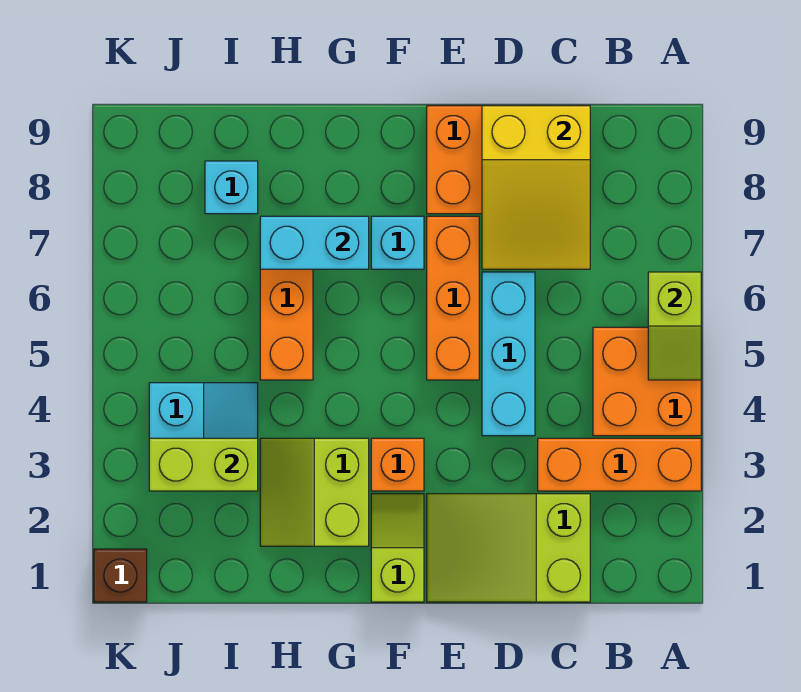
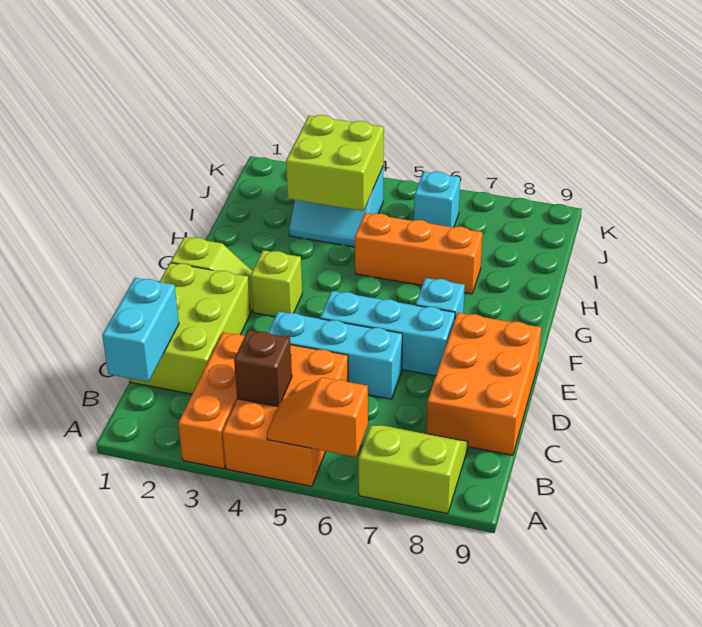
orange brick A4:B5 level 1 -> orange brick A4:C5 level 1
lime slope A5:A6 level 2 top 6 -> orange slope A5:A6 level 2 top 6
lime slope C1:E2 level 1 top C -> lime brick C1:E2 level 1
yellow slope C7:D9 level 2 top 9 -> none
orange brick E5:E7 level 1 -> cyan brick E5:E7 level 1
orange brick F3 level 1 -> lime brick F3 level 1
lime slope G2:H3 level 1 top G -> lime slope A7:B8 level 1 top A
cyan brick G7:H7 level 2 -> cyan brick B1:C1 level 2
lime brick I3:J3 level 2 -> lime brick I3:J4 level 2
cyan brick I8 level 1 -> cyan brick J6 level 1
brown brick K1 level 1 -> brown brick B4 level 2

